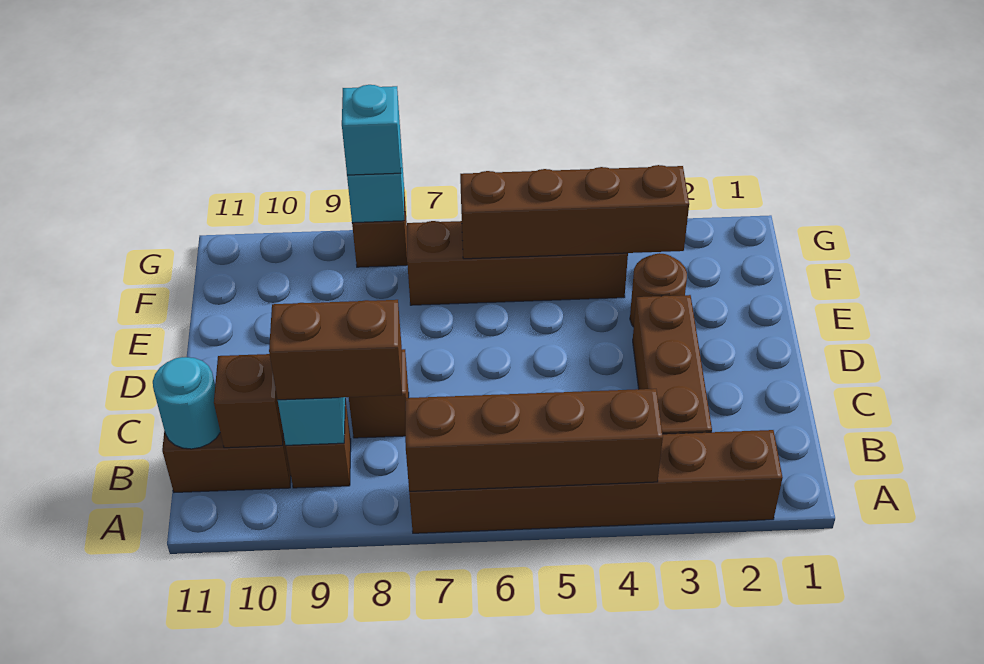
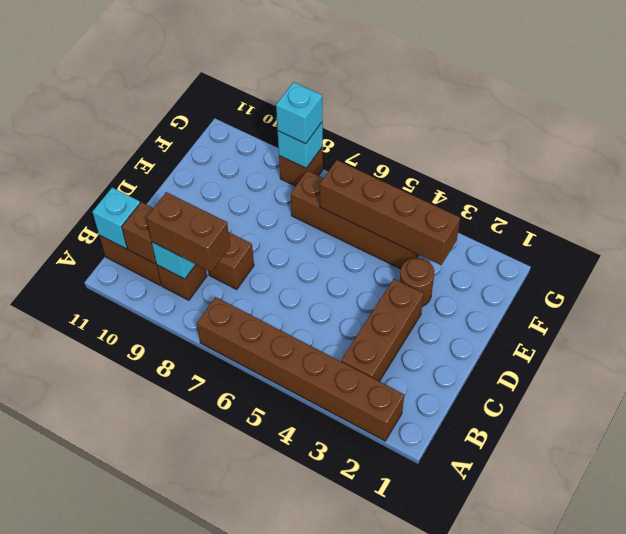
brown brick A4:A7 level 2 -> none
cyan round brick B11 level 2 -> cyan brick B11 level 2

